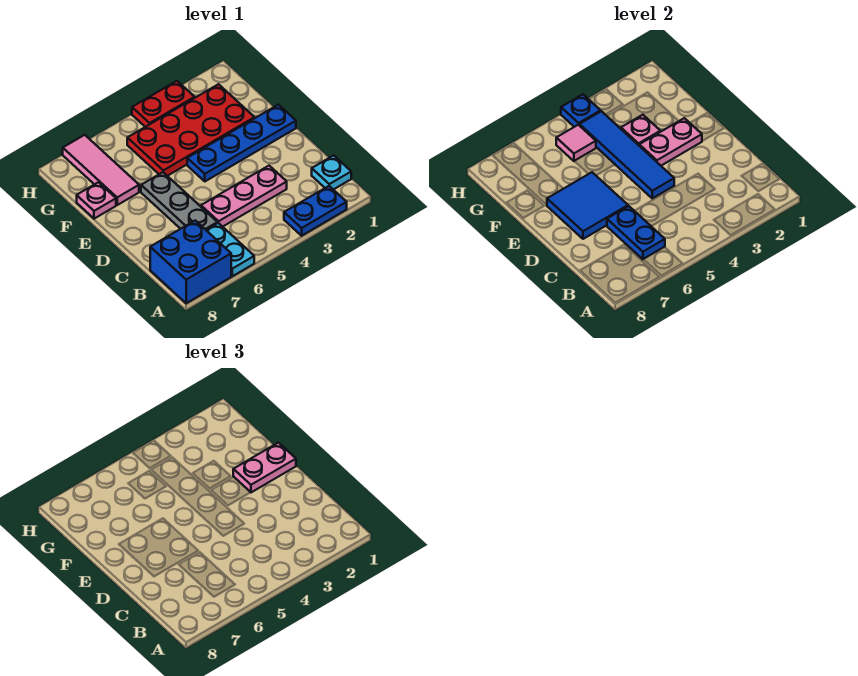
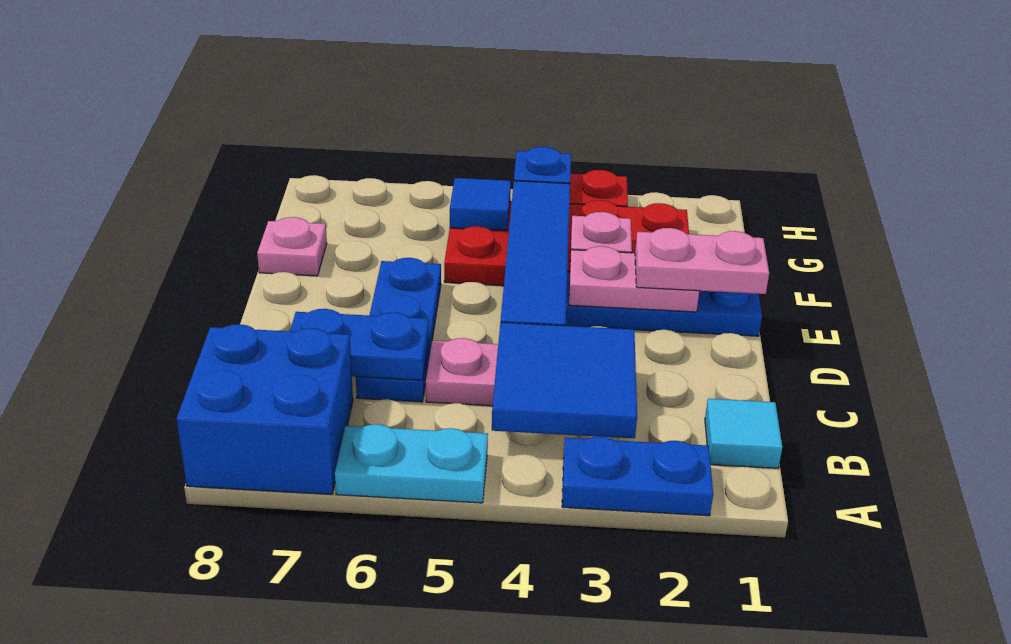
cyan plate A6:B6 level 1 -> cyan plate A5:A6 level 1
cyan plate B1 level 1 -> cyan tile B1 level 1
blue plate B6:C6 level 2 -> blue plate C6:C7 level 2
grey plate C6:E6 level 1 -> blue plate C6:E6 level 1
blue tile D6:E7 level 2 -> blue tile B3:C4 level 2
pink tile F7:H7 level 1 -> none
pink tile G5 level 2 -> blue tile G5 level 2

